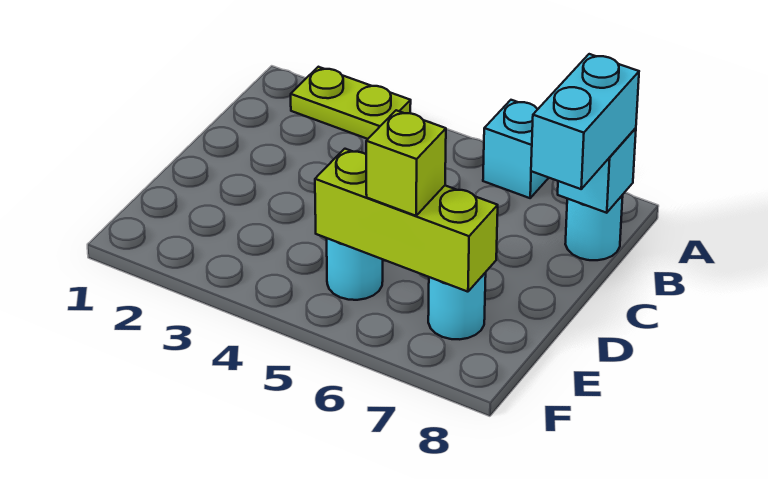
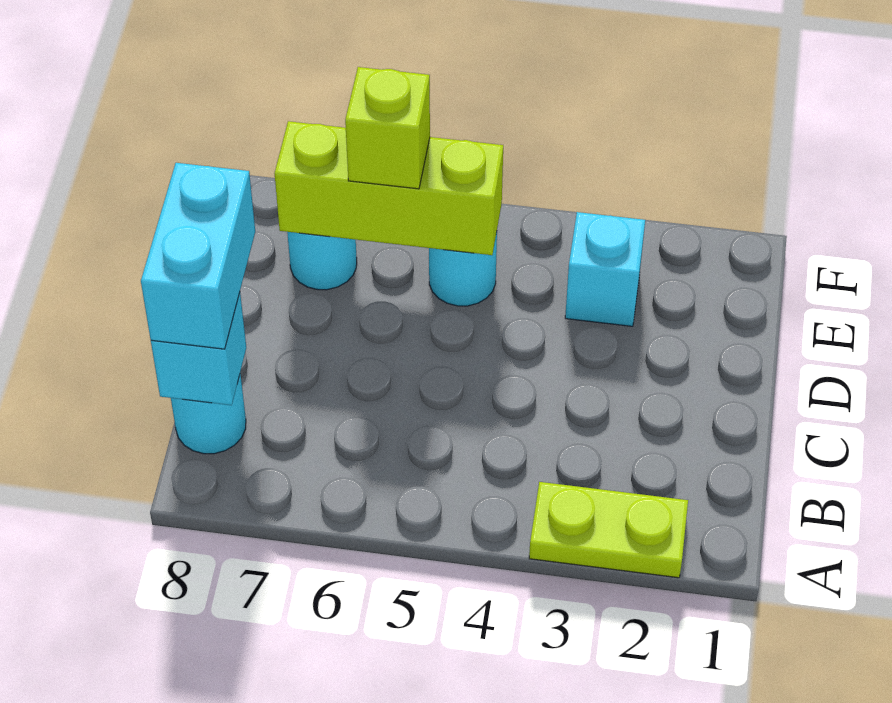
cyan brick A6 level 1 -> cyan brick E3 level 1

